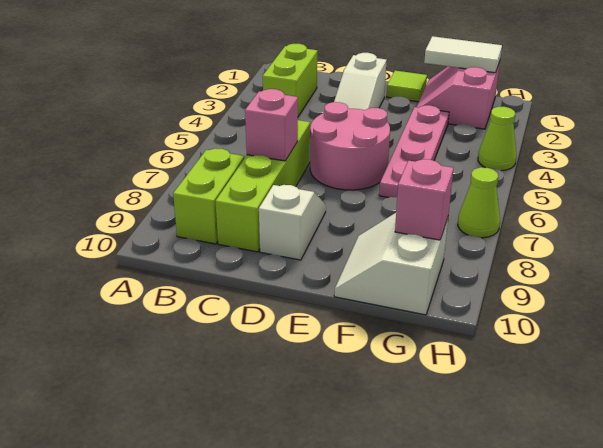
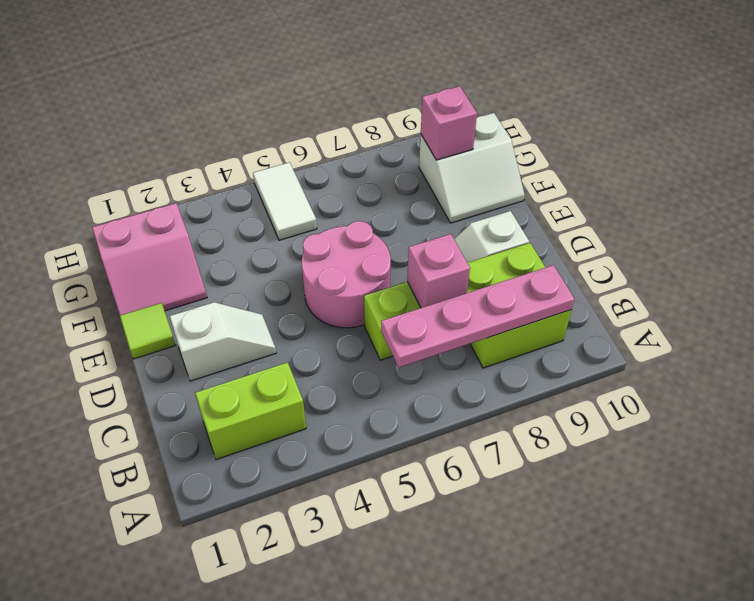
white slope D2:D4 level 1 top 2 -> white slope D2:D3 level 1 top 2
white tile F1:G1 level 2 -> white tile G5:H5 level 1
pink plate F3:F6 level 1 -> pink plate B6:B9 level 2
lime cone H4 level 1 -> none
lime cone H7 level 1 -> none

